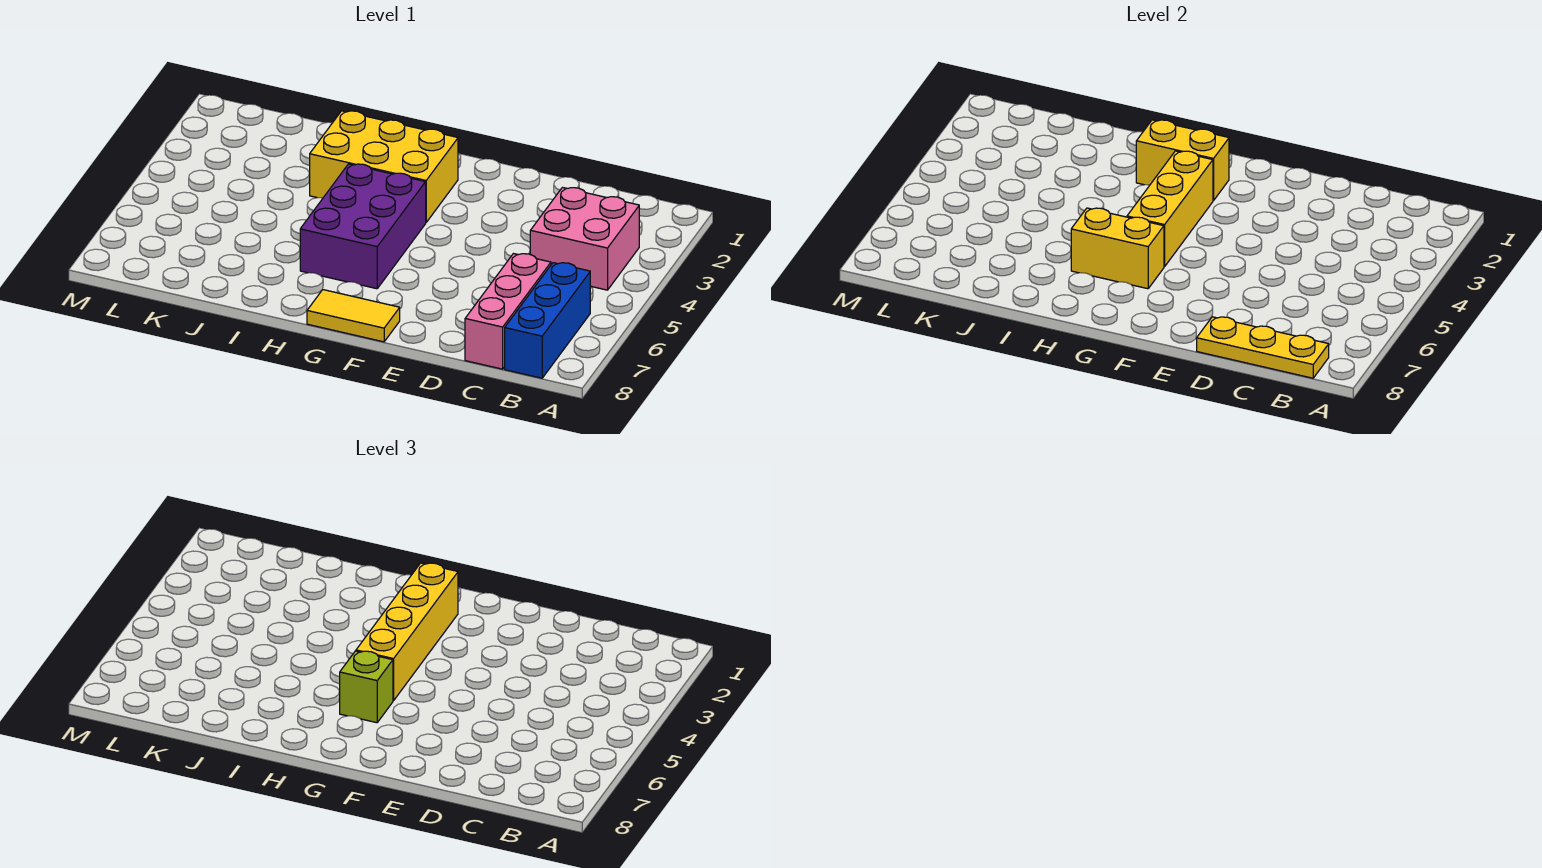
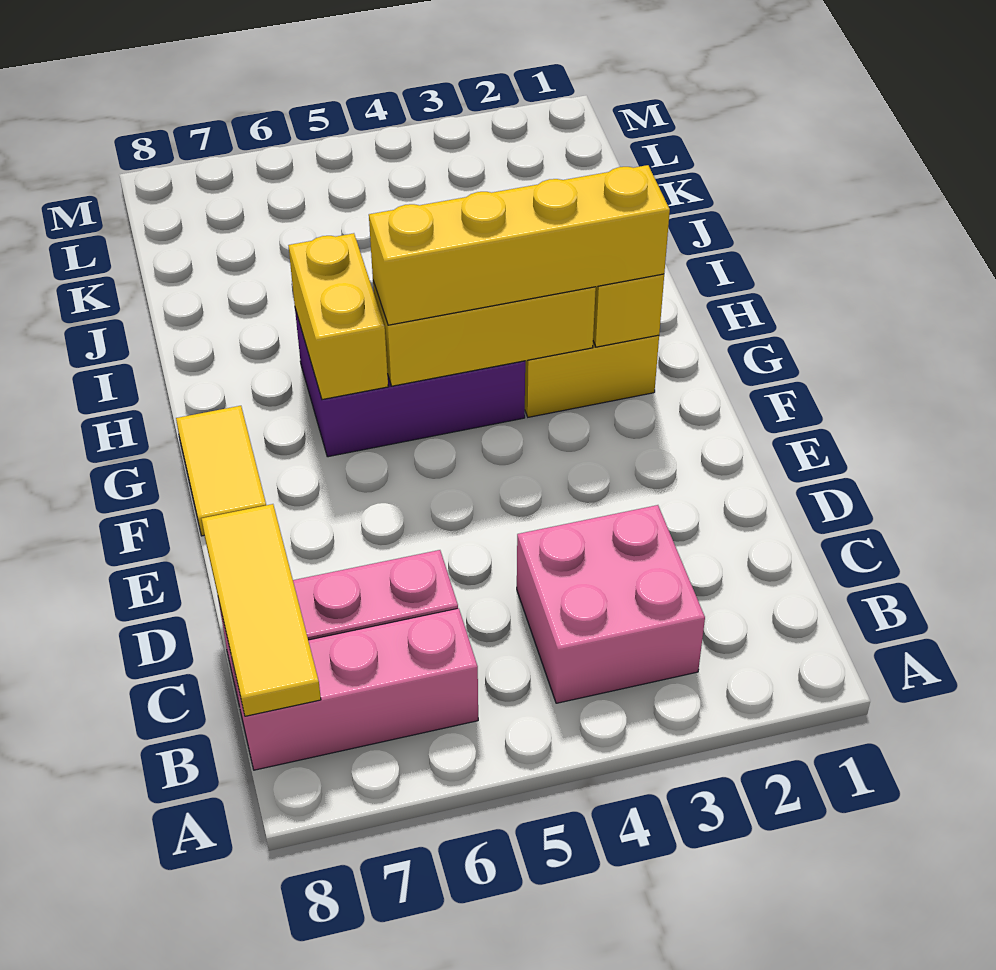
blue brick B6:B8 level 1 -> pink brick B6:B8 level 1
yellow plate B8:D8 level 2 -> yellow tile B8:D8 level 2
lime brick G6 level 3 -> none

